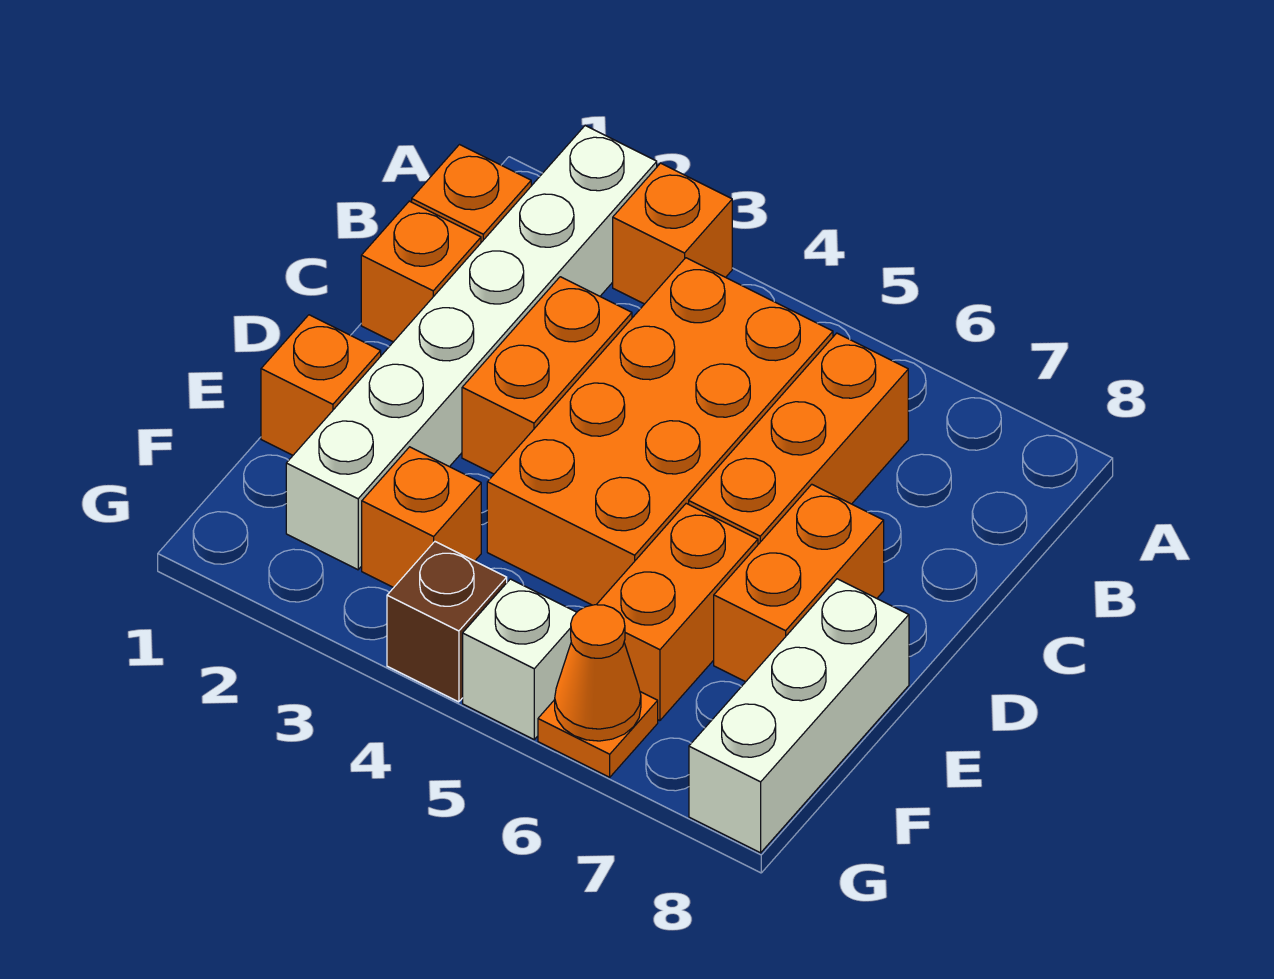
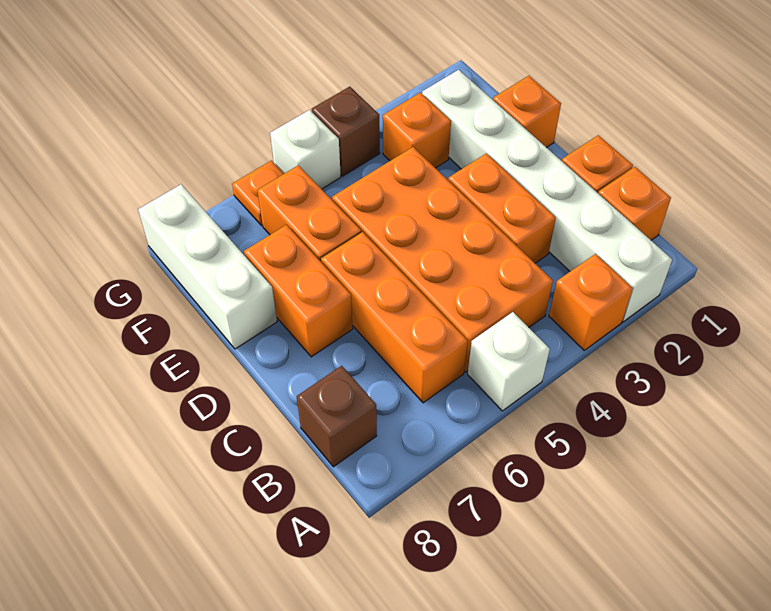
none -> white brick A5 level 1
none -> brown brick B8 level 1
orange cone G6 level 2 -> none

